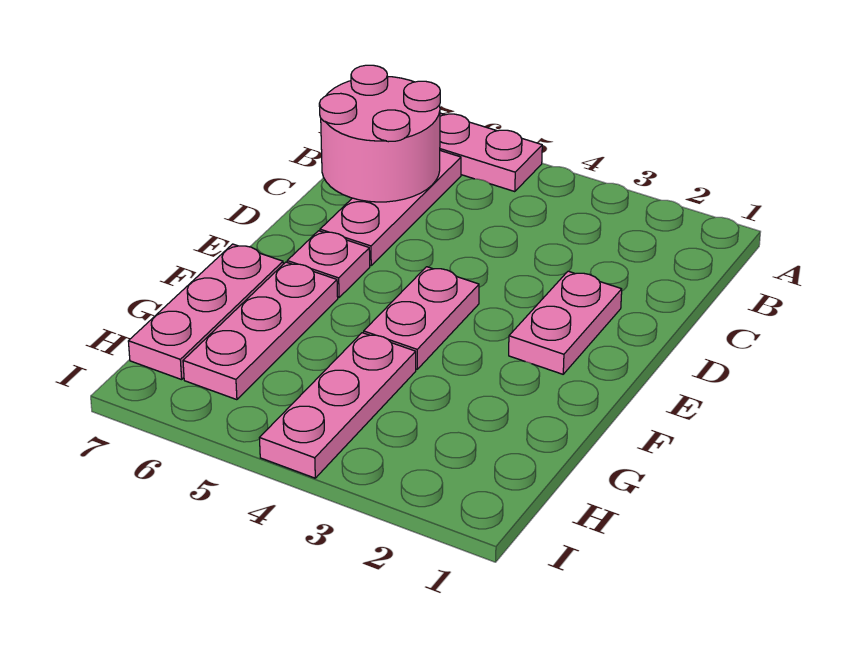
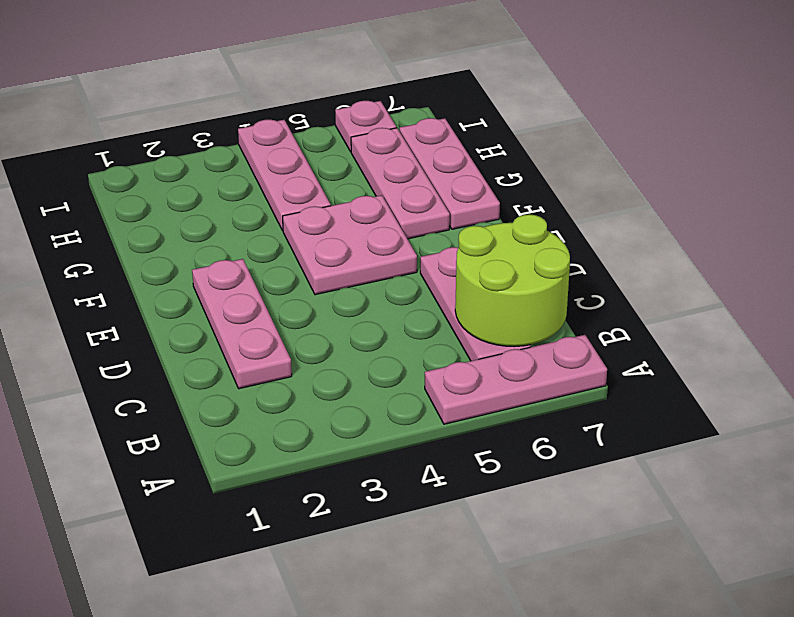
pink round brick B6:C7 level 2 -> lime round brick B6:C7 level 2
pink plate D2:E2 level 1 -> pink plate C2:E2 level 1
pink plate E4:F4 level 1 -> pink plate E4:F5 level 1
pink plate E6 level 1 -> pink plate I6 level 1

